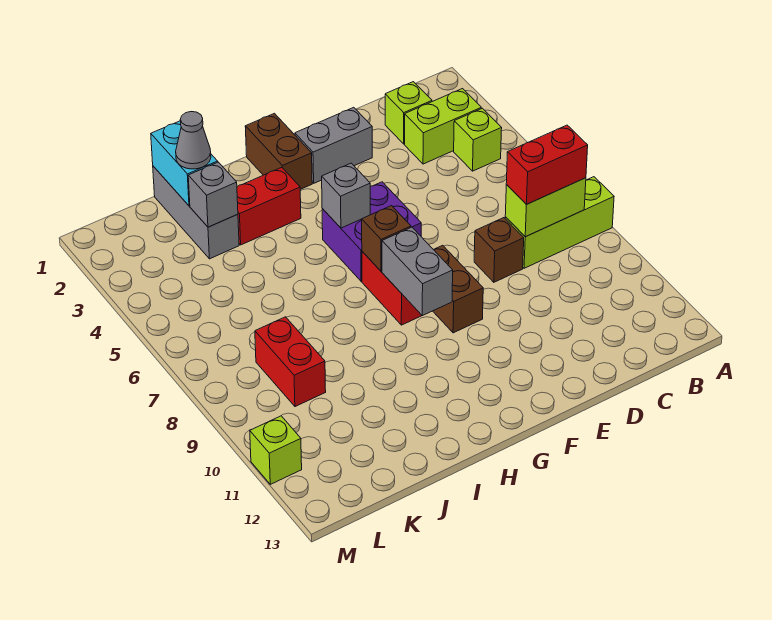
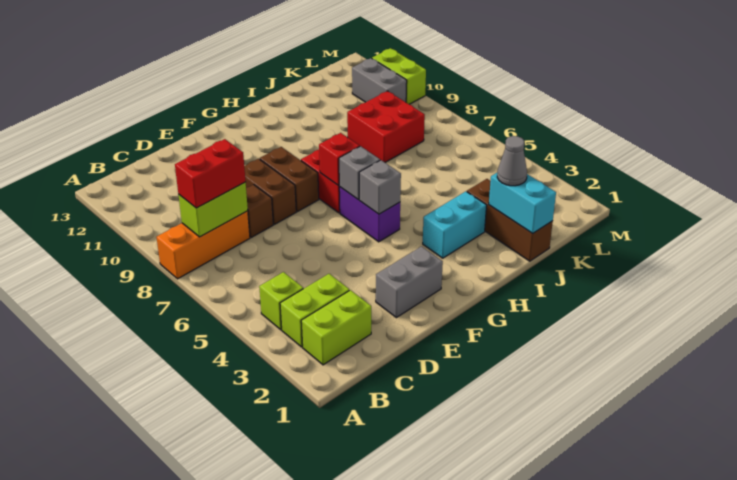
lime brick A8:C8 level 1 -> orange brick A8:C8 level 1
lime brick C2 level 1 -> lime brick B2:C2 level 1
purple brick F5:G6 level 1 -> purple brick G5:G6 level 1
brown brick G1:G2 level 1 -> brown brick E8:E9 level 1
brown brick G7 level 2 -> red brick G7 level 2
grey brick G8:G9 level 2 -> grey brick L10:L11 level 1
red brick H3:I3 level 1 -> cyan brick H3:I3 level 1
grey brick J1:J3 level 1 -> brown brick J1:J3 level 1
grey brick J3 level 2 -> grey brick G6 level 2
red brick K8:K9 level 1 -> red brick J8:K9 level 1
lime brick M11 level 1 -> lime brick M10:M11 level 1

